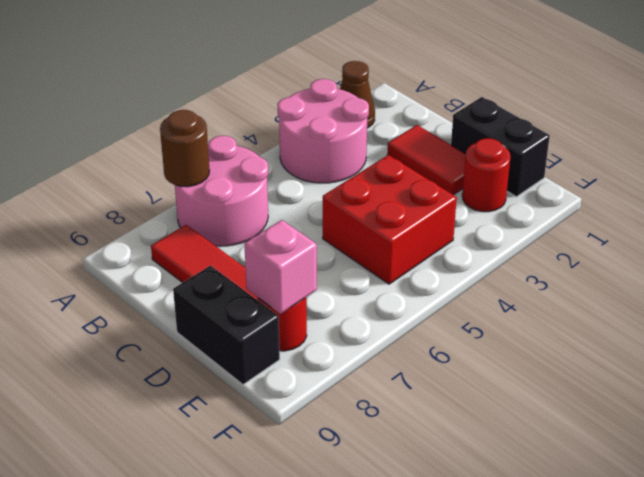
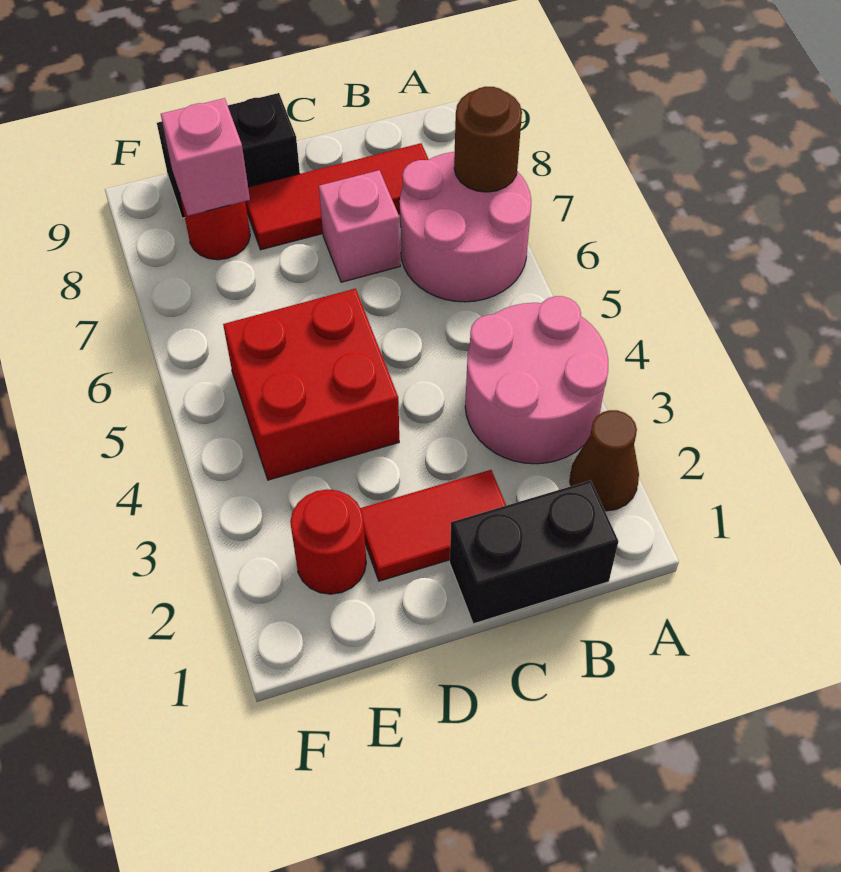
none -> pink brick C7 level 1
black brick D1:E1 level 1 -> black brick B1:C1 level 1

